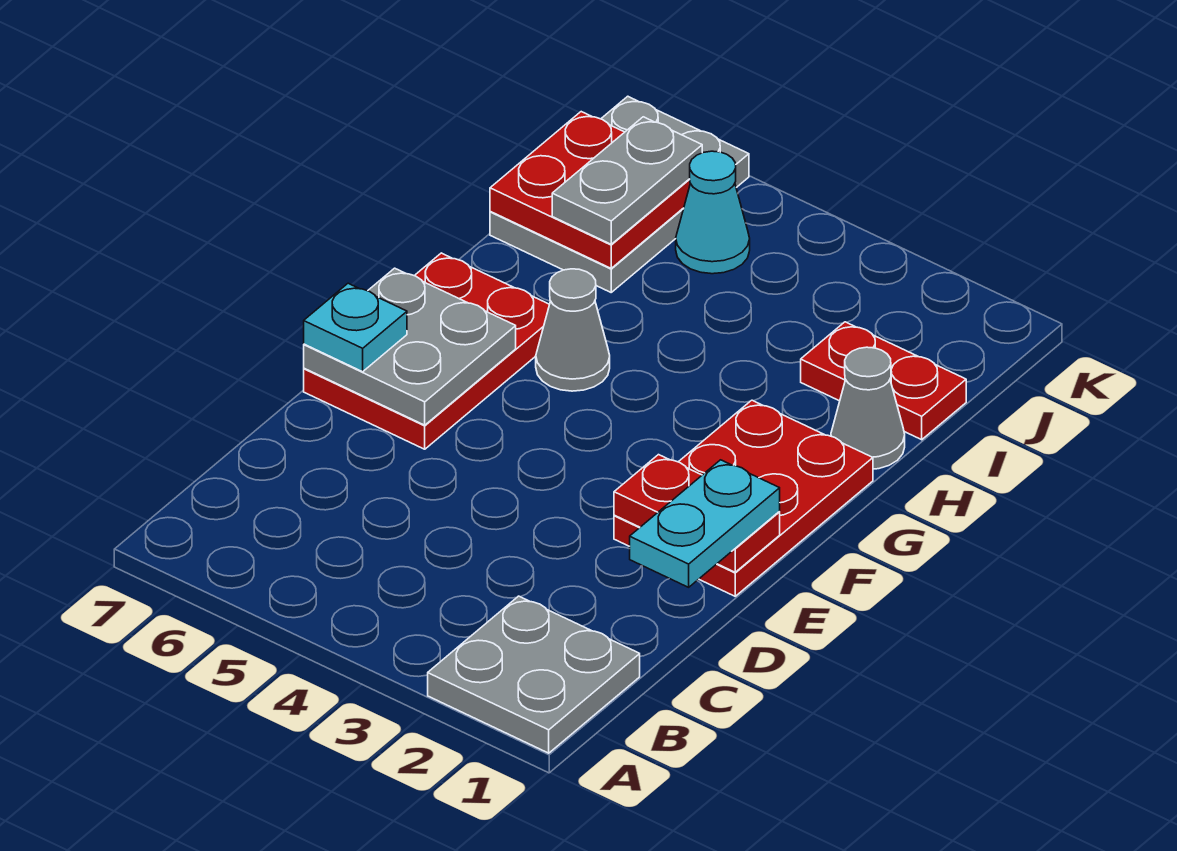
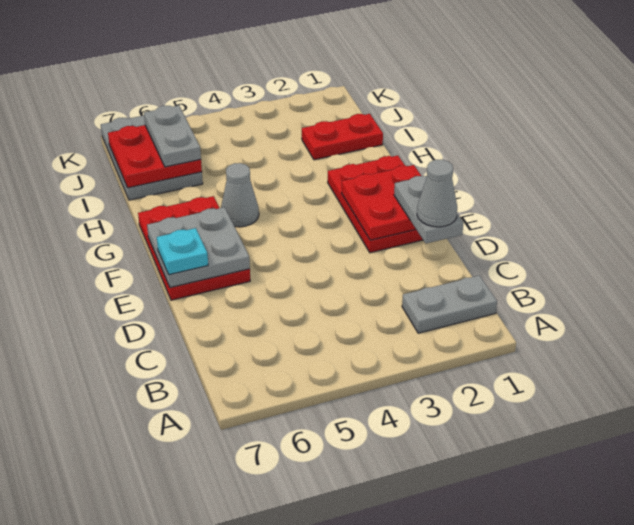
grey plate A1:B2 level 1 -> grey plate B1:B2 level 1
cyan plate D1:E1 level 3 -> grey plate D1:E1 level 3
red plate E1:E2 level 2 -> red plate E1:F2 level 2
grey cone H1 level 1 -> grey cone D1 level 4
cyan cone J5 level 1 -> none

